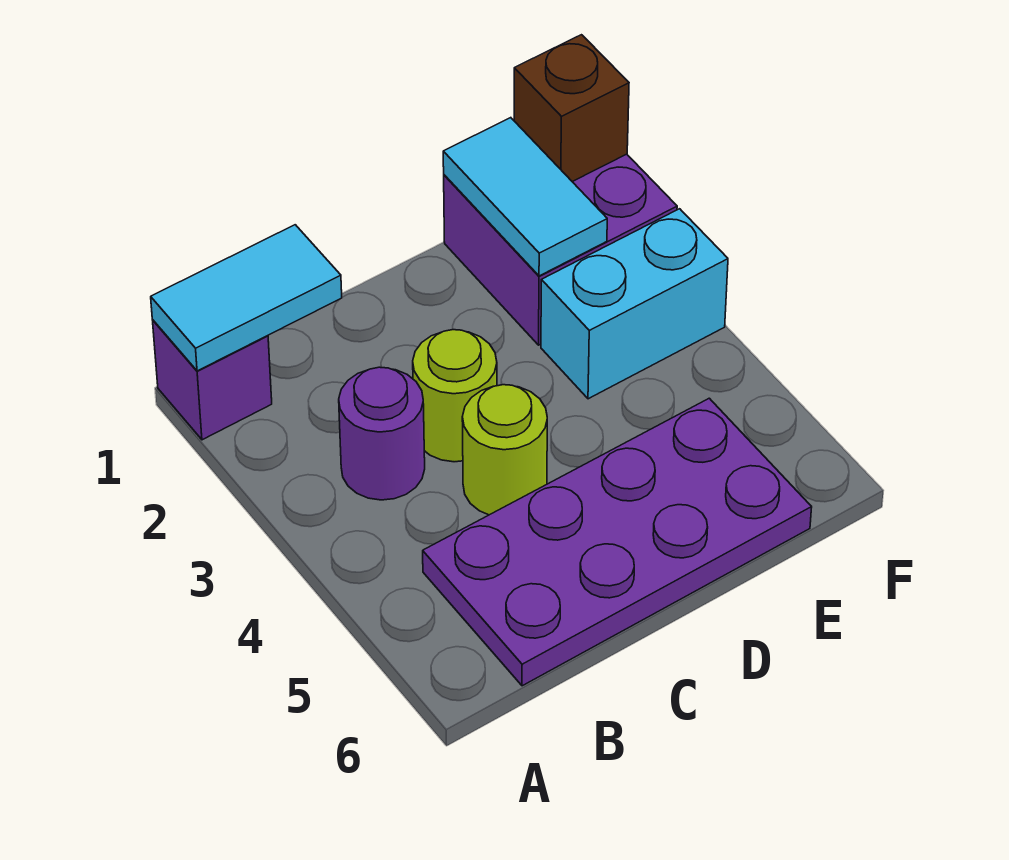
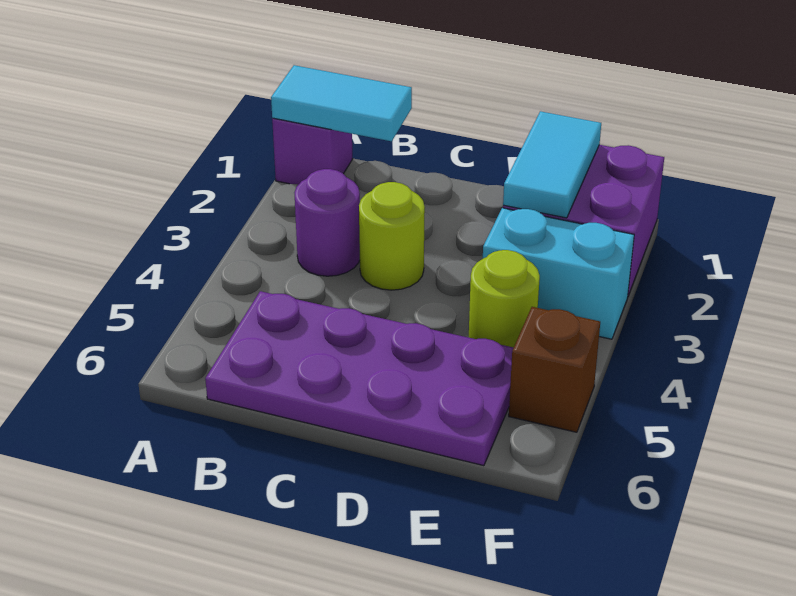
lime round brick C4 level 1 -> lime round brick E4 level 1
brown brick F1 level 2 -> brown brick F5 level 1

